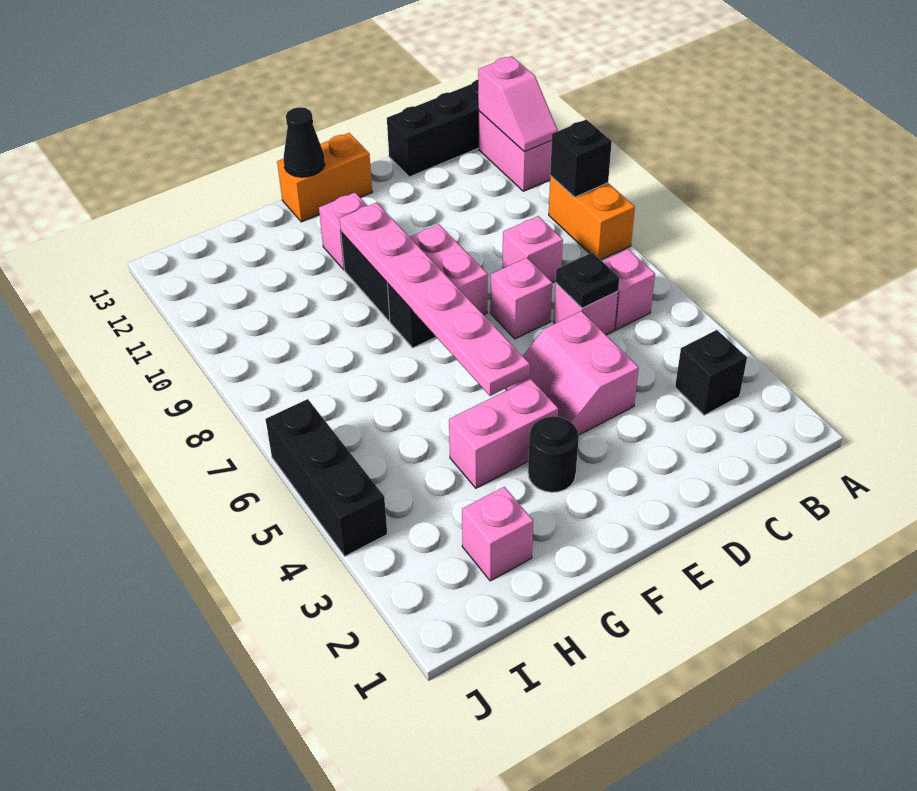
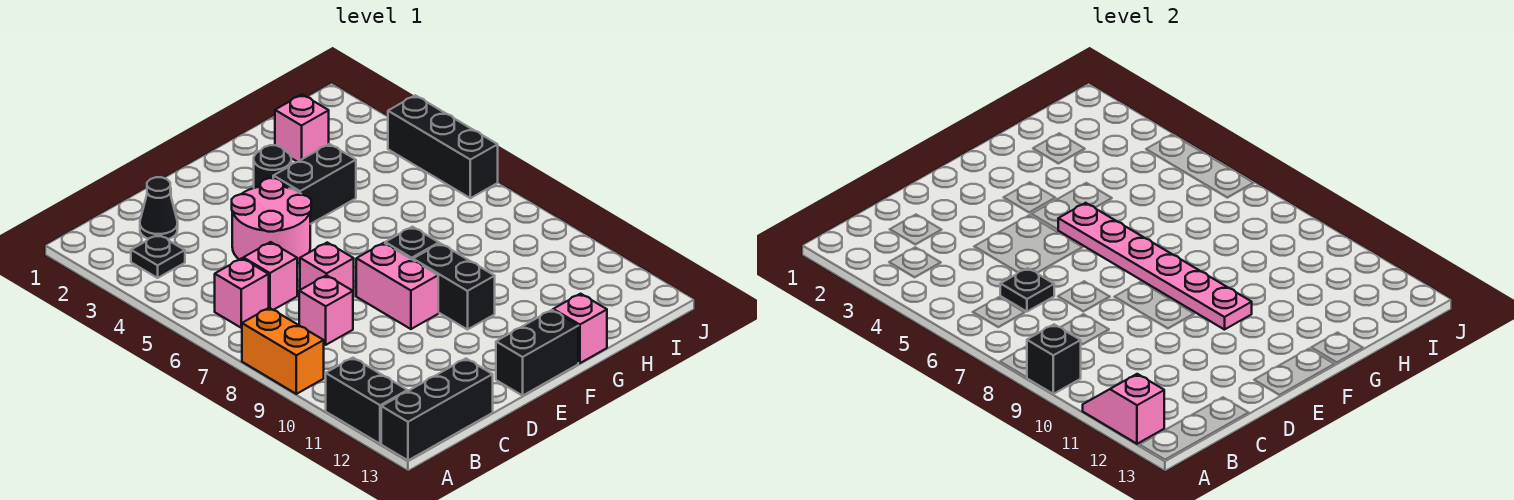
pink brick A11:A12 level 1 -> black brick A11:A12 level 1
black brick B3 level 1 -> black plate B3 level 1
pink slope D4:E5 level 1 top D -> pink round brick D4:E5 level 1
orange brick E13:F13 level 1 -> black brick E13:F13 level 1
pink brick F4:G4 level 1 -> black brick F4:G4 level 1
pink brick F11 level 1 -> pink brick G13 level 1
black cone F13 level 2 -> black cone C2 level 1

